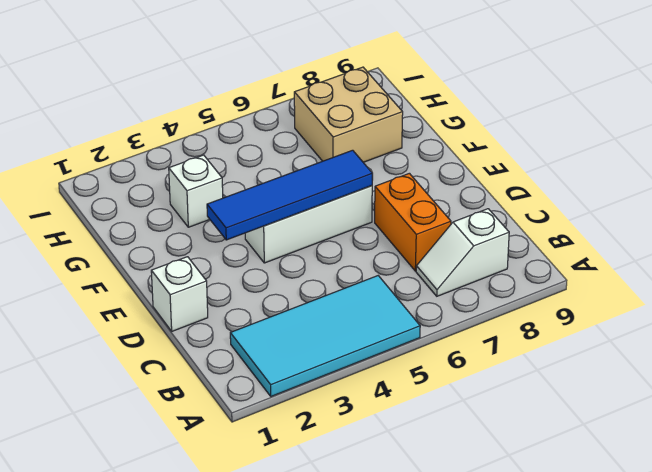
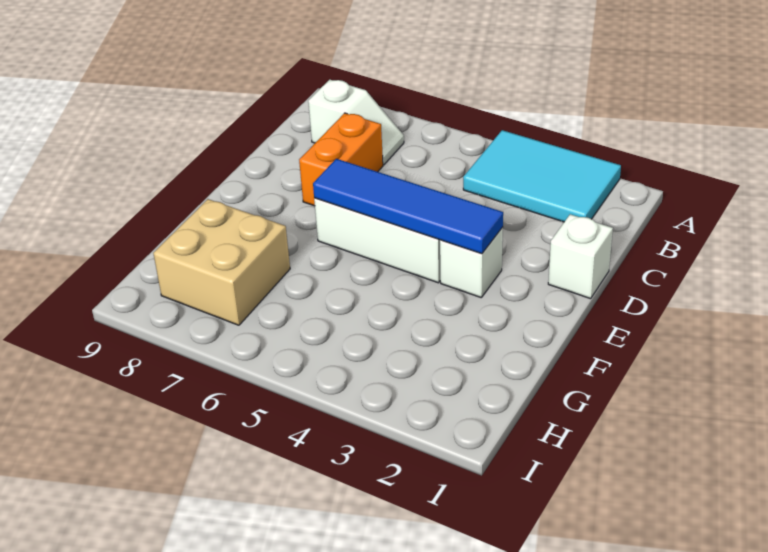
cyan tile A2:B5 level 1 -> cyan tile A2:B4 level 1
white brick G3 level 1 -> white brick E3 level 1

